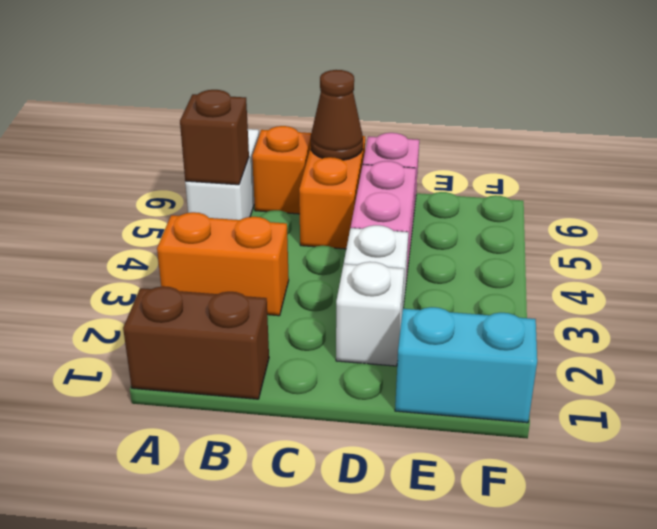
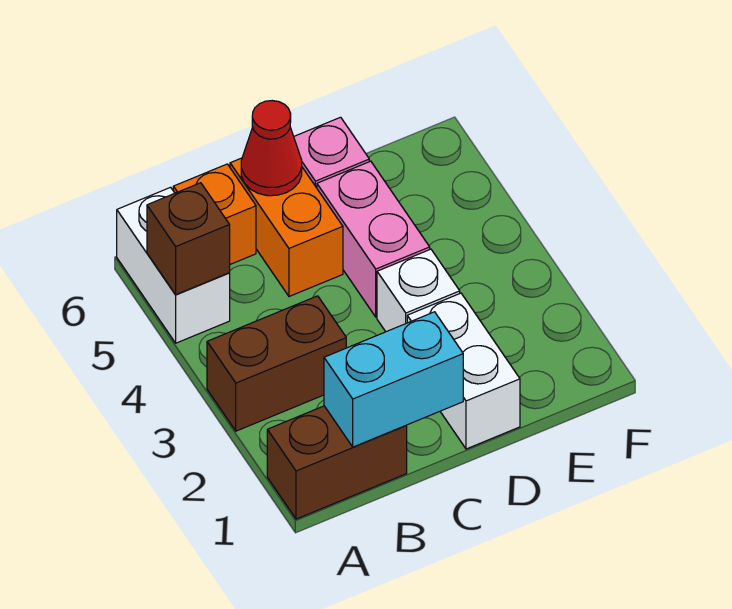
orange brick A3:B3 level 1 -> brown brick A3:B3 level 1
brown cone C6 level 2 -> red cone C6 level 2
white brick D2 level 1 -> white brick D1:D2 level 1
cyan brick E1:F1 level 1 -> cyan brick B1:C1 level 2

